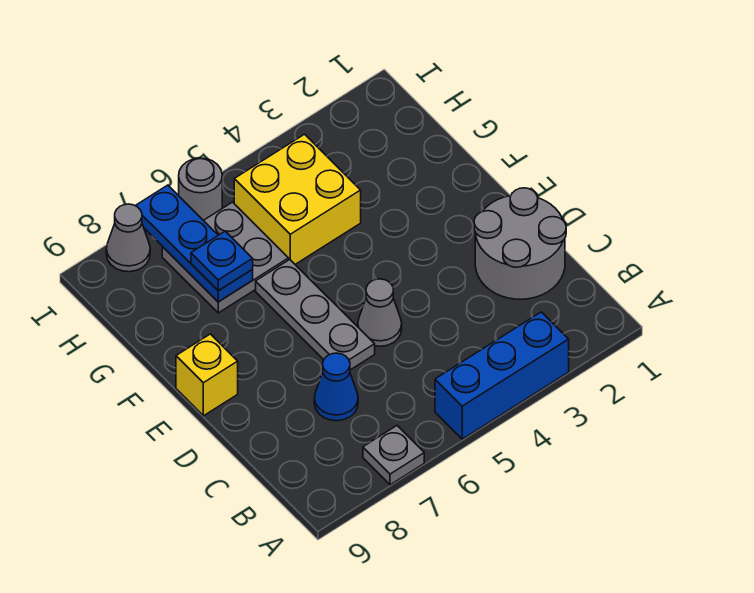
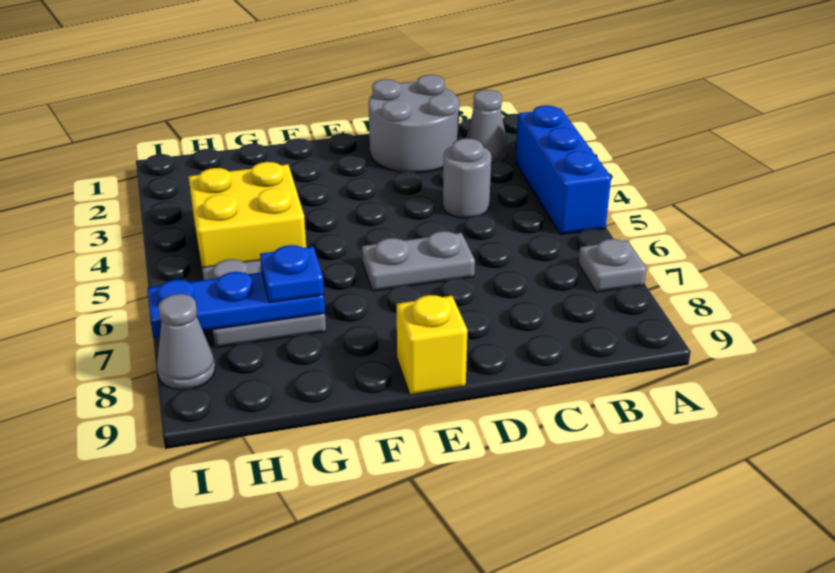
blue cone C7 level 1 -> none
grey cone D5 level 1 -> grey cone B2 level 1
grey plate D6:F6 level 1 -> grey plate D6:E6 level 1
grey round brick I6 level 1 -> grey round brick C4 level 1

